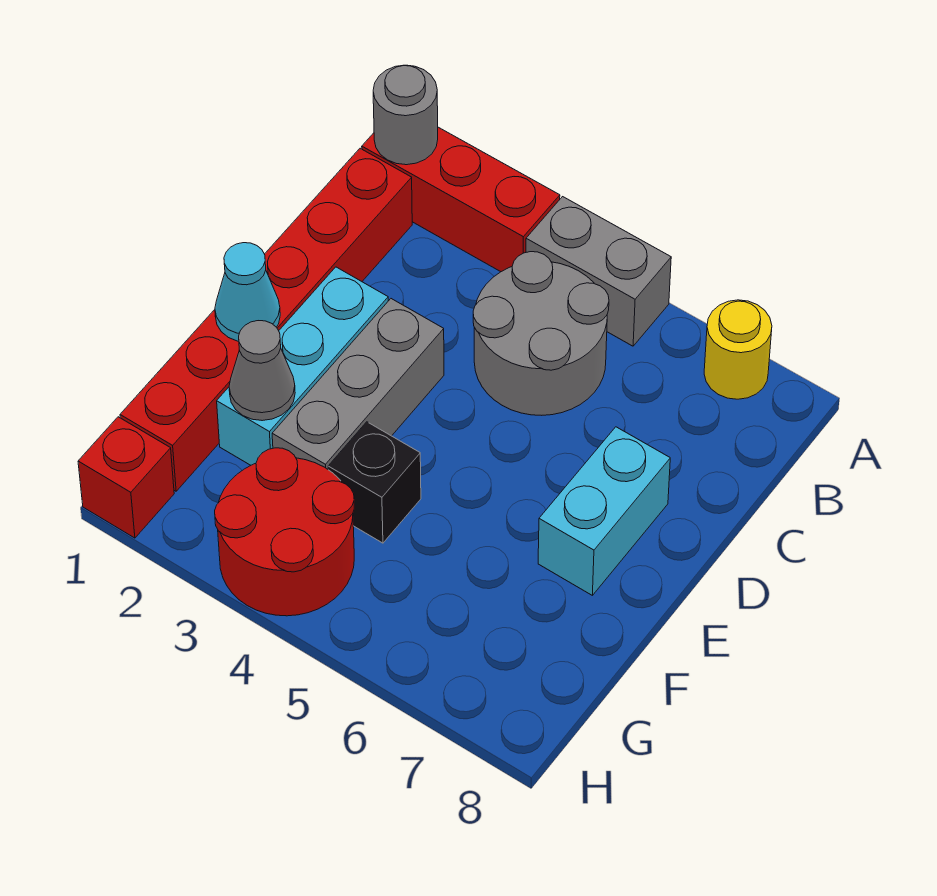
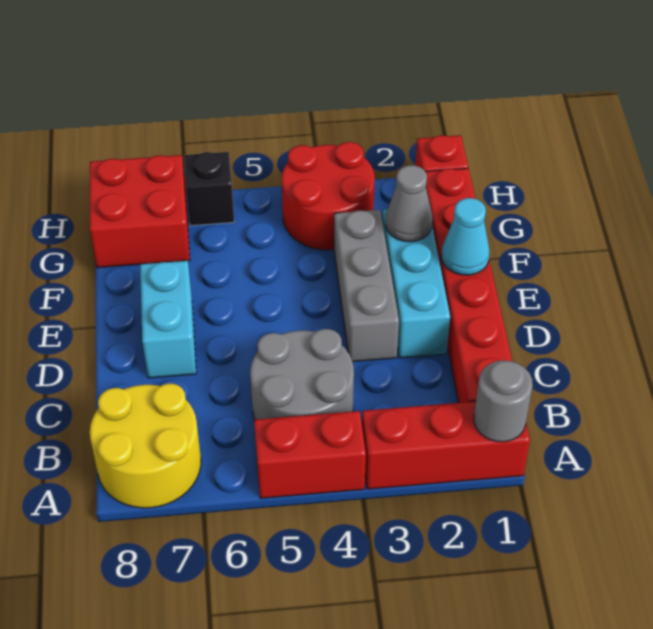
grey brick A4:A5 level 1 -> red brick A4:A5 level 1
yellow round brick A7 level 1 -> yellow round brick A7:B8 level 1
black brick F4 level 1 -> black brick H6 level 1
none -> red brick G7:H8 level 1

